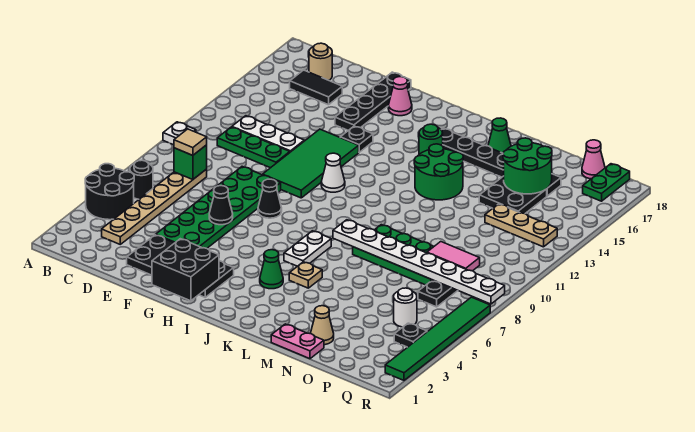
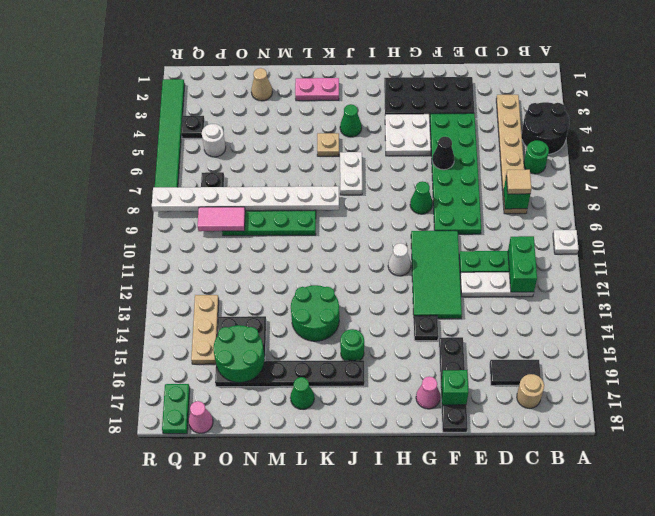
black round brick B6 level 1 -> green round brick B6 level 1
none -> green brick C11:C12 level 2
none -> green brick F17 level 2
black brick G1:H2 level 2 -> none
none -> white plate G4:H5 level 1
black cone G8 level 1 -> green cone G8 level 1
pink plate M1:N1 level 1 -> pink plate K2:L2 level 1
tan plate O13:Q13 level 1 -> tan plate P13:P15 level 1

